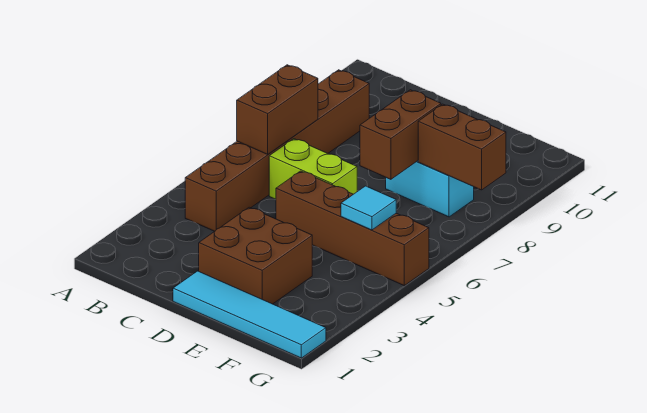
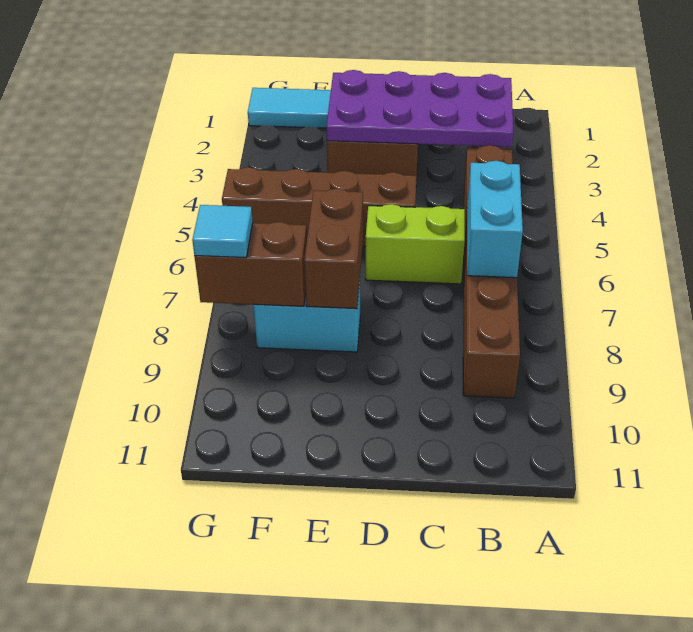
none -> purple plate B2:E3 level 2
brown brick B6:B7 level 2 -> cyan brick B6:B7 level 2
cyan tile F5 level 2 -> cyan tile G8 level 3

